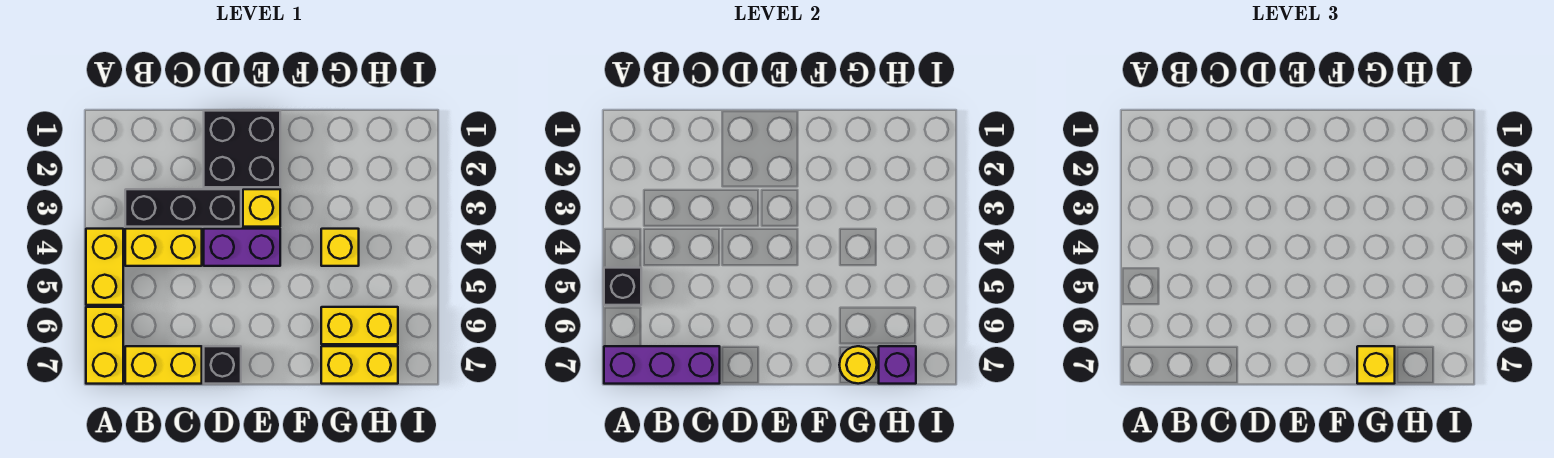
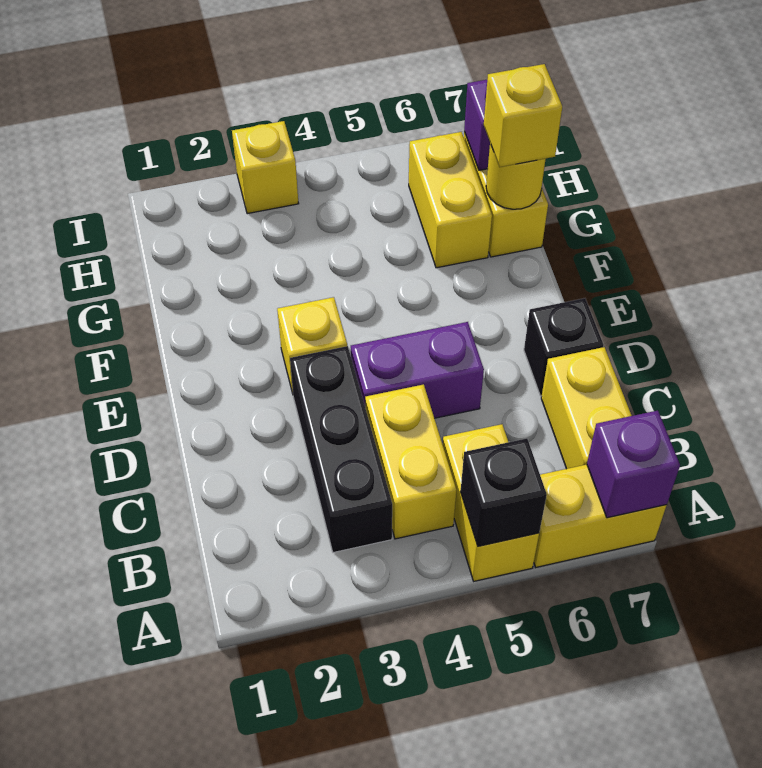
yellow brick A4:A5 level 1 -> yellow brick A5:B5 level 1
purple brick A7:C7 level 2 -> purple brick A7 level 2
black brick D1:E2 level 1 -> none
purple brick D4:E4 level 1 -> purple brick D4:D5 level 1
yellow brick G4 level 1 -> yellow brick I3 level 1

